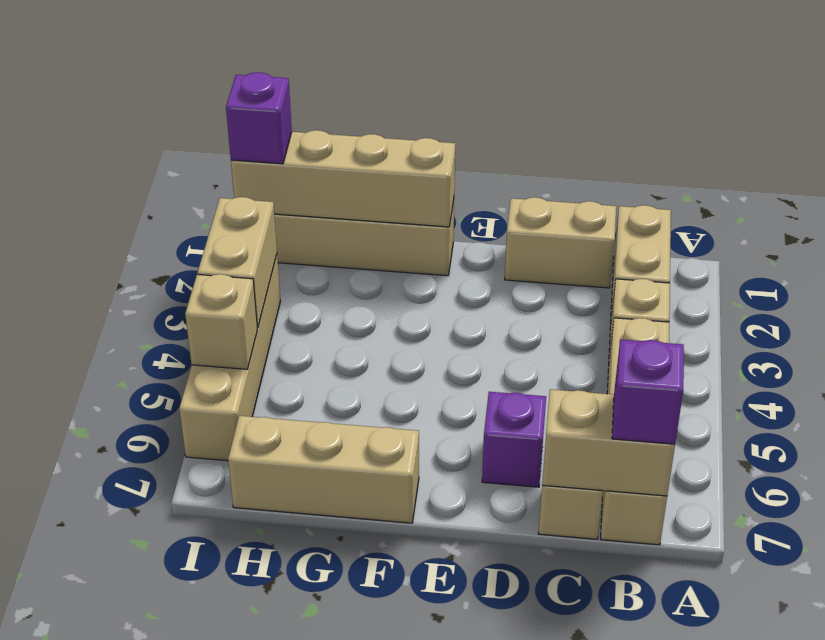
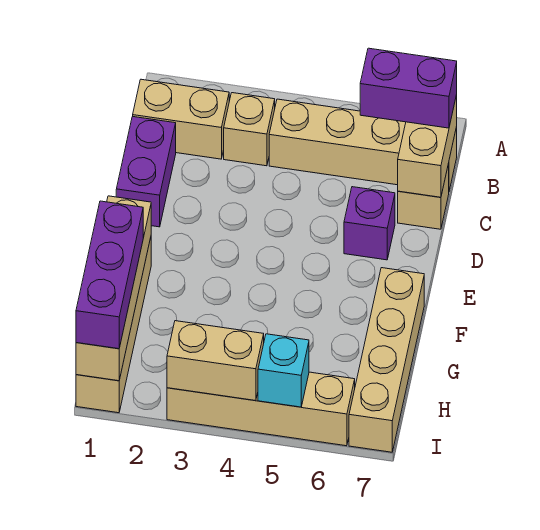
purple brick B7 level 3 -> purple brick B6:B7 level 3
tan brick C1:D1 level 1 -> purple brick C1:D1 level 1
tan brick F7:H7 level 1 -> tan brick F7:I7 level 1
purple brick I1 level 3 -> purple brick G1:I1 level 3
tan brick I5 level 2 -> cyan brick I5 level 2

